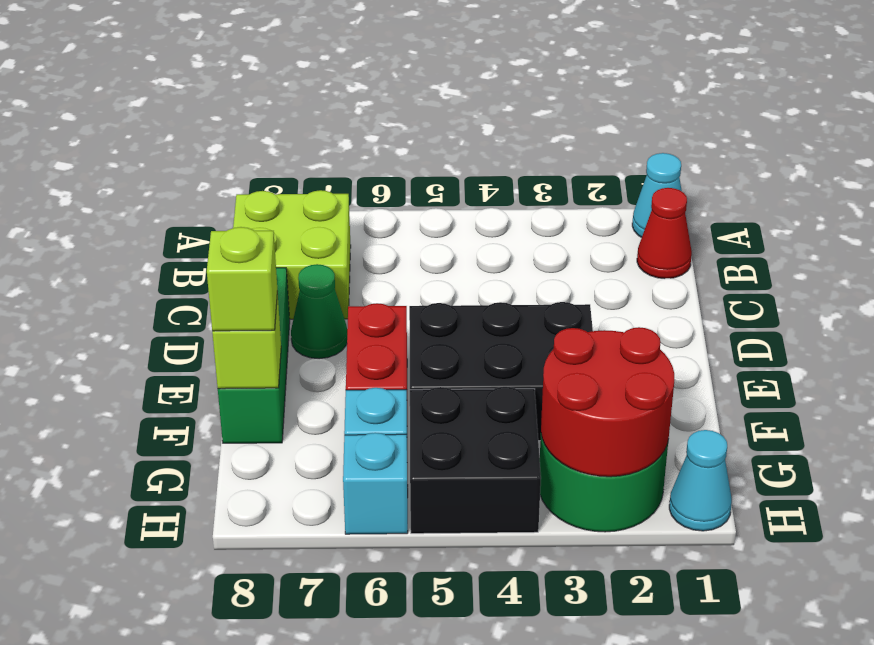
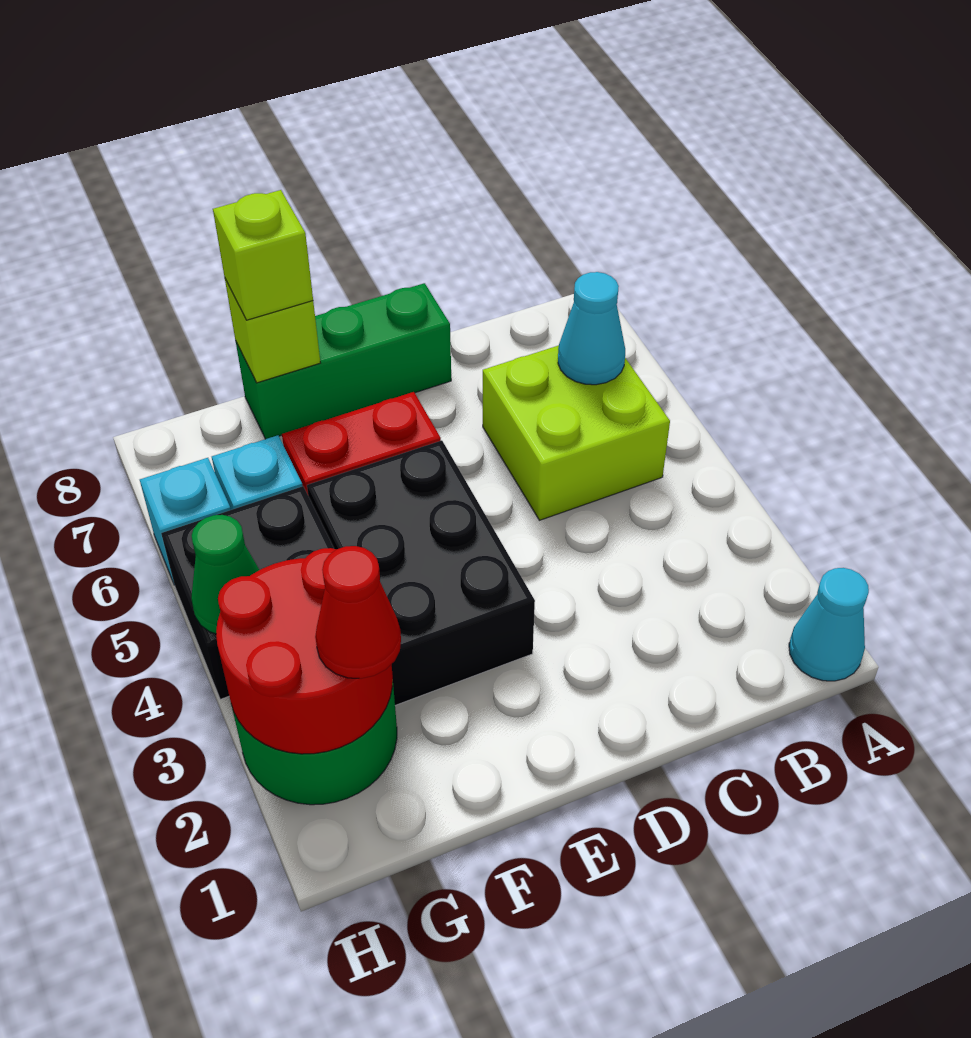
red cone B1 level 1 -> red cone G2 level 3
lime brick B7:C8 level 1 -> lime brick B5:C6 level 1
green cone D7 level 1 -> green cone H4 level 2
cyan cone H1 level 1 -> cyan cone B6 level 2

